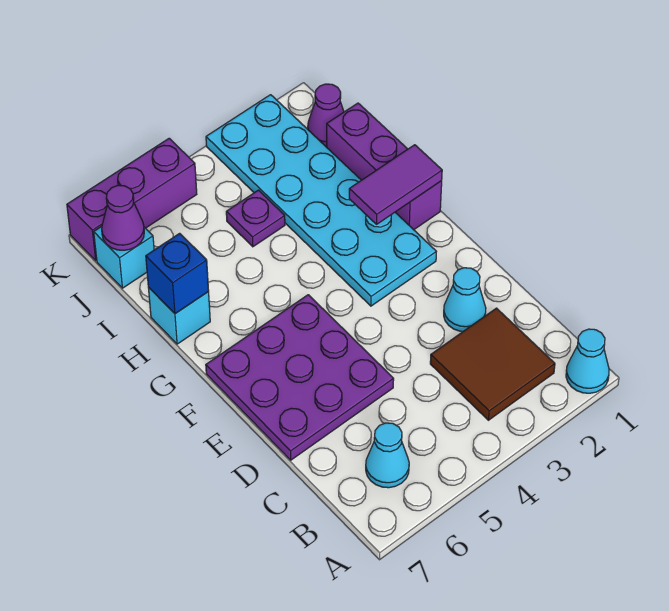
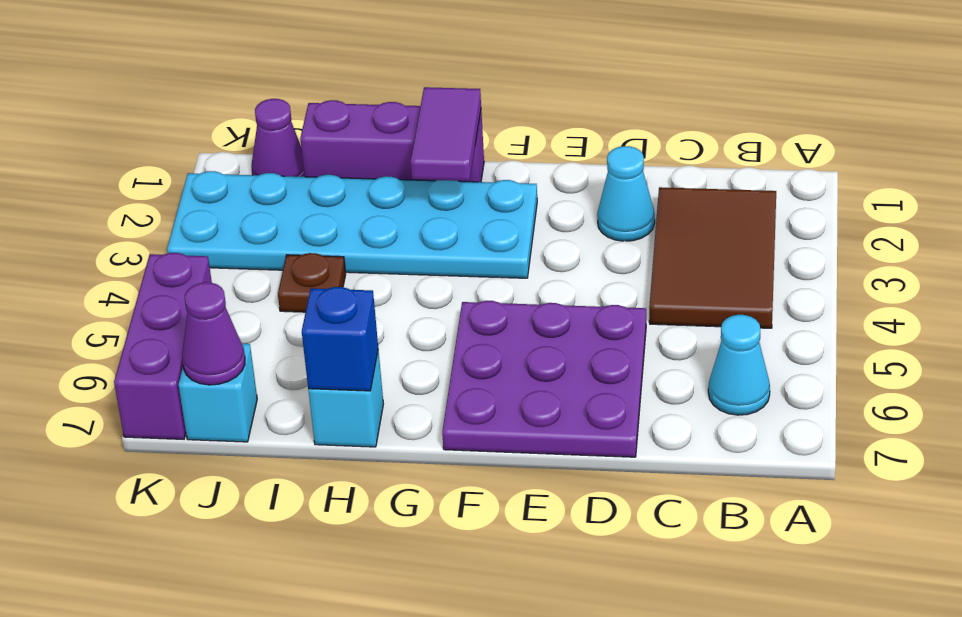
cyan cone A1 level 1 -> none
brown tile B2:C3 level 1 -> brown tile B2:C4 level 1
purple plate I4 level 1 -> brown plate I4 level 1

